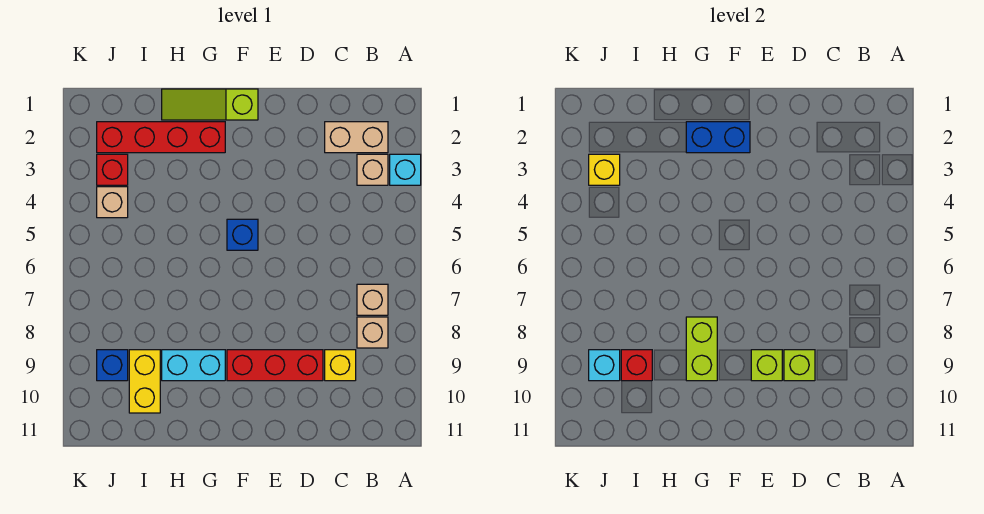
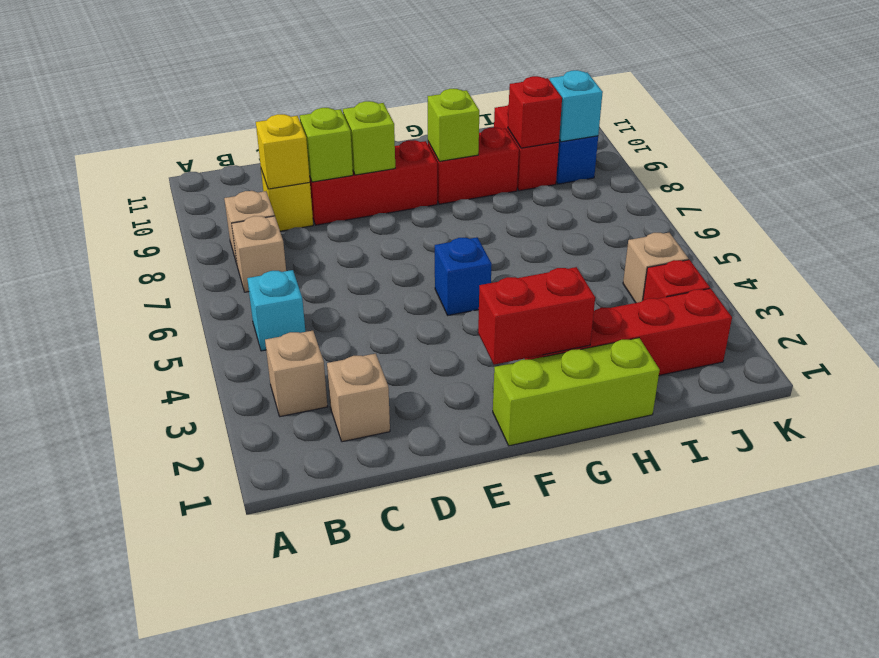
cyan brick A3 level 1 -> cyan brick B5 level 1
tan brick B2:C2 level 1 -> tan brick C2 level 1
lime slope F1:H1 level 1 top F -> lime brick F1:H1 level 1
blue brick F2:G2 level 2 -> red brick F2:G2 level 2
lime brick G8:G9 level 2 -> lime brick G9 level 2
cyan brick G9:H9 level 1 -> red brick G9:H9 level 1
yellow brick I9:I10 level 1 -> red brick I9:I10 level 1
yellow brick J3 level 2 -> yellow brick C9 level 2

